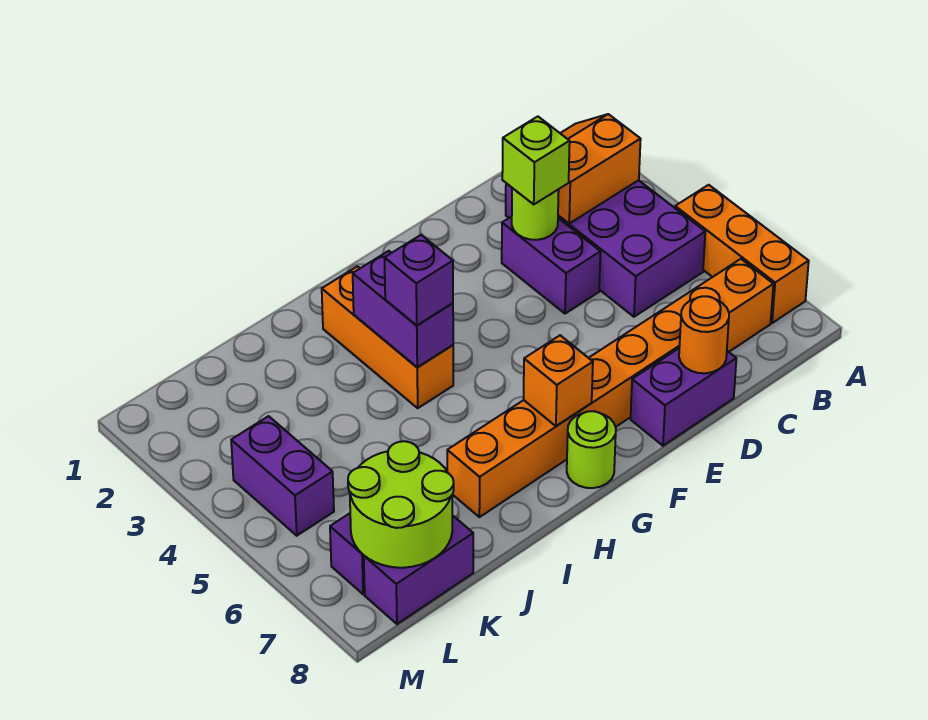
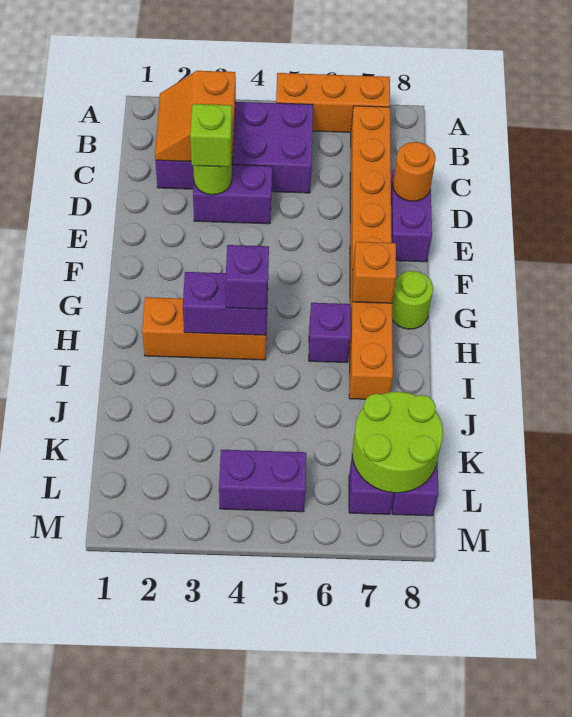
none -> purple brick H6 level 1

